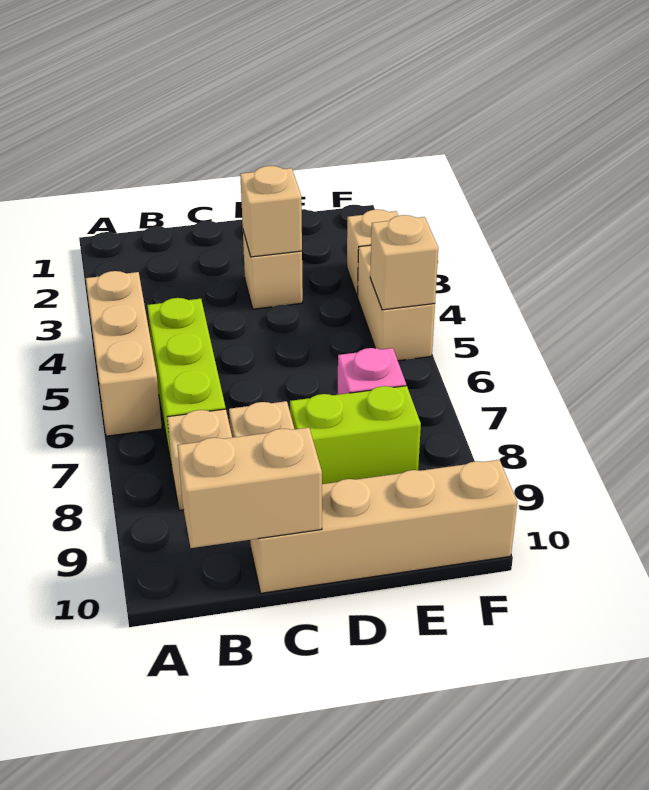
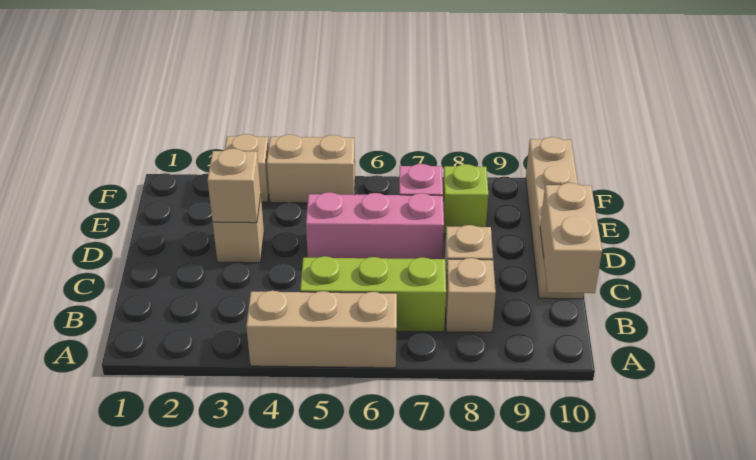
none -> pink brick D5:D7 level 1
lime brick D8:E8 level 1 -> lime brick E8 level 1
tan brick F5 level 2 -> none

